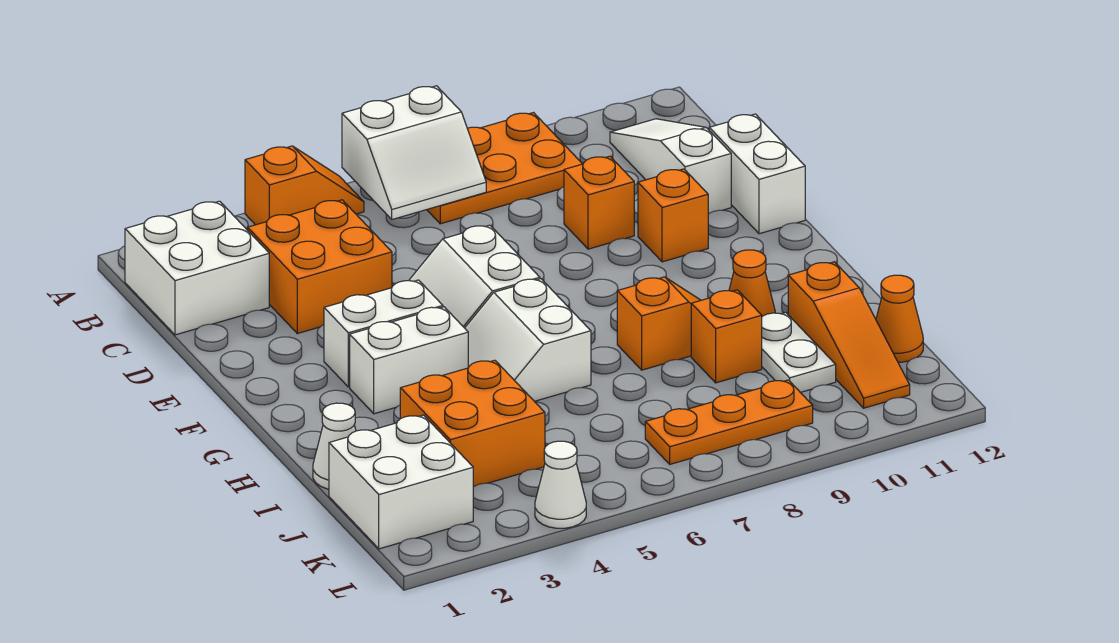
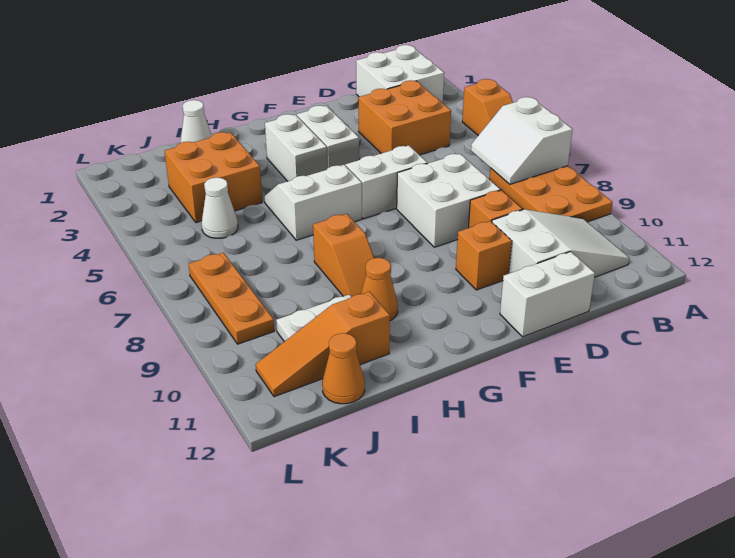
white slope B11:D11 level 1 top D -> white slope B10:D11 level 1 top D
orange brick I9 level 1 -> none
white brick J1:K2 level 1 -> white brick D7:E8 level 1
white cone L4 level 1 -> white cone J5 level 1

